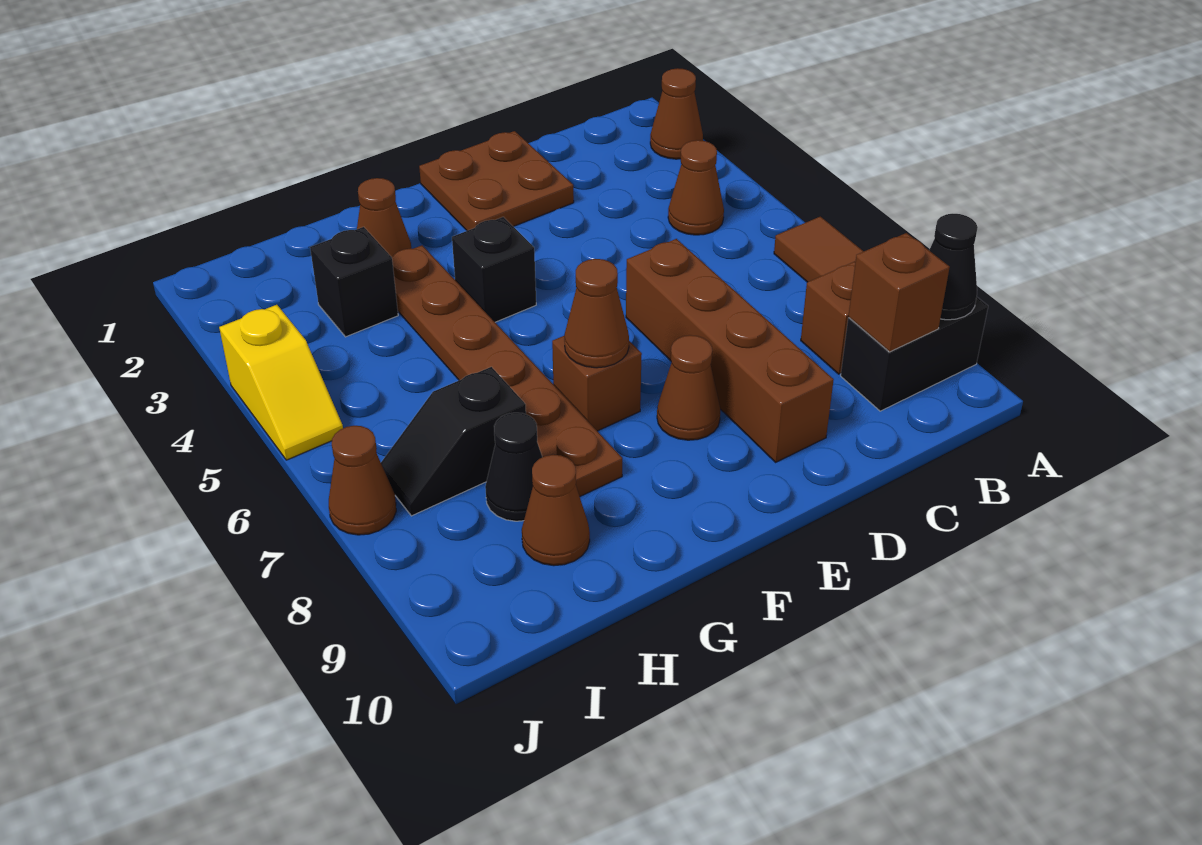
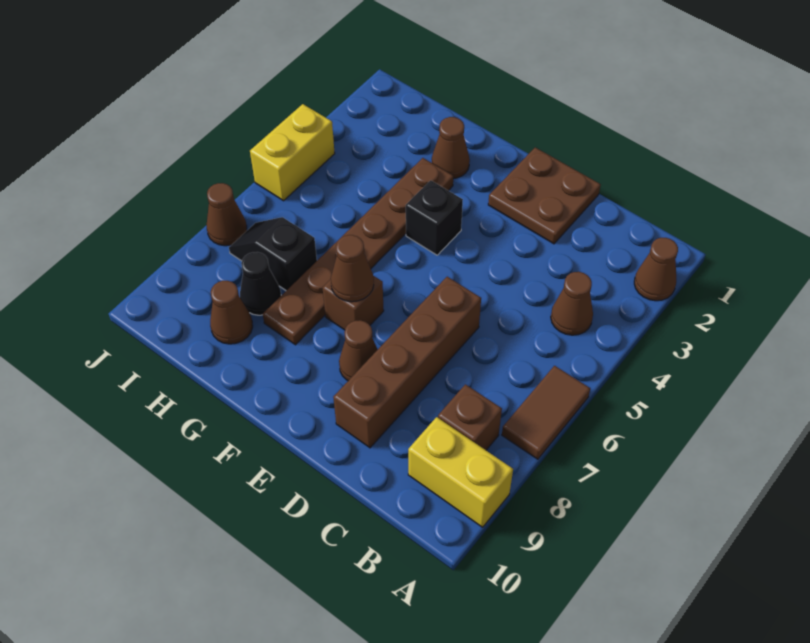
black brick A9:B9 level 1 -> yellow brick A9:B9 level 1
black cone A9 level 2 -> none
brown brick B9 level 2 -> none
black brick H3 level 1 -> none
yellow slope J4:J5 level 1 top 4 -> yellow brick J4:J5 level 1

